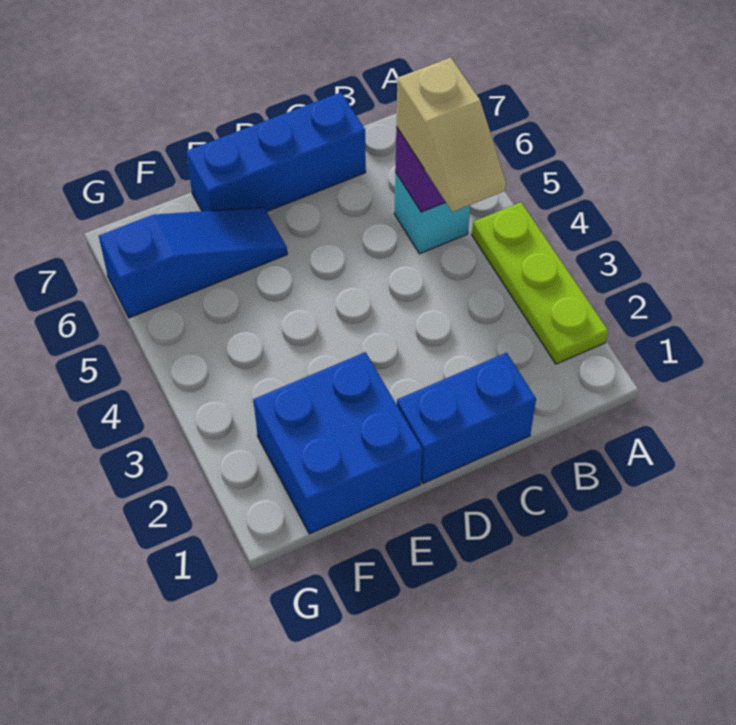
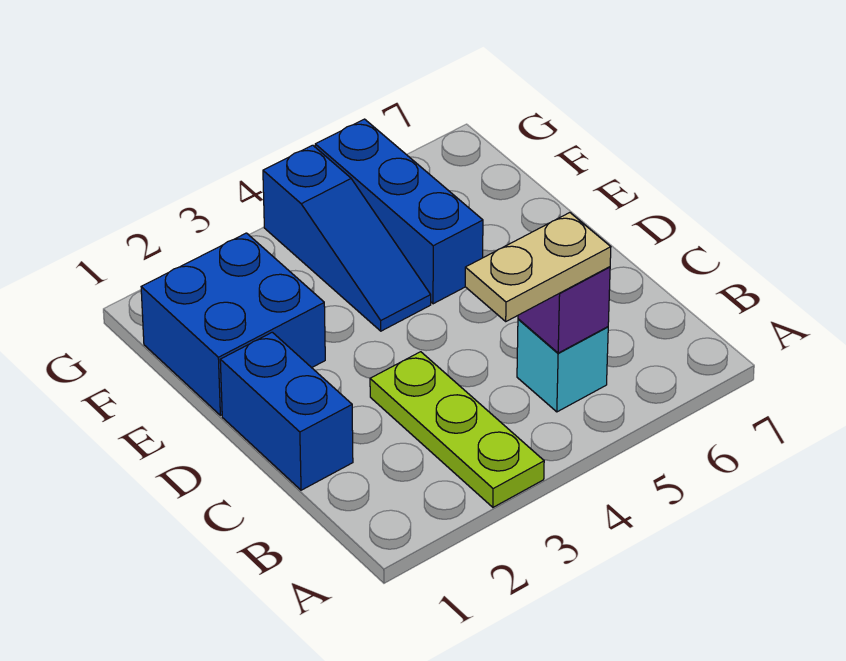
lime plate A2:A4 level 1 -> lime plate A3:C3 level 1
tan slope B4:B5 level 3 top 5 -> tan plate B4:B5 level 3
blue brick C7:E7 level 1 -> blue brick E5:G5 level 1
blue slope E6:G6 level 1 top G -> blue slope E4:G4 level 1 top G

